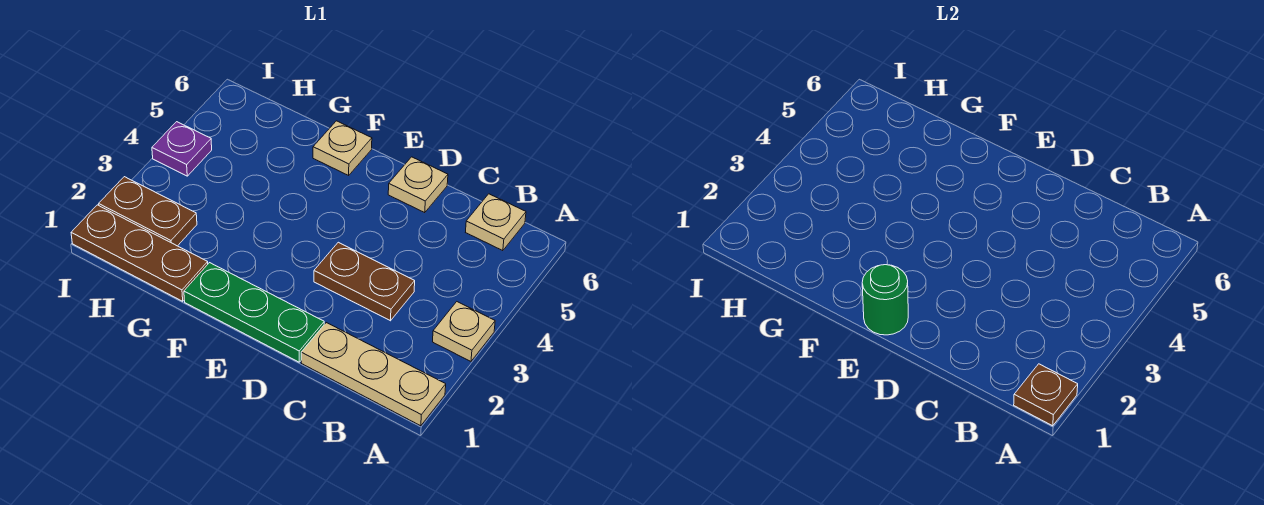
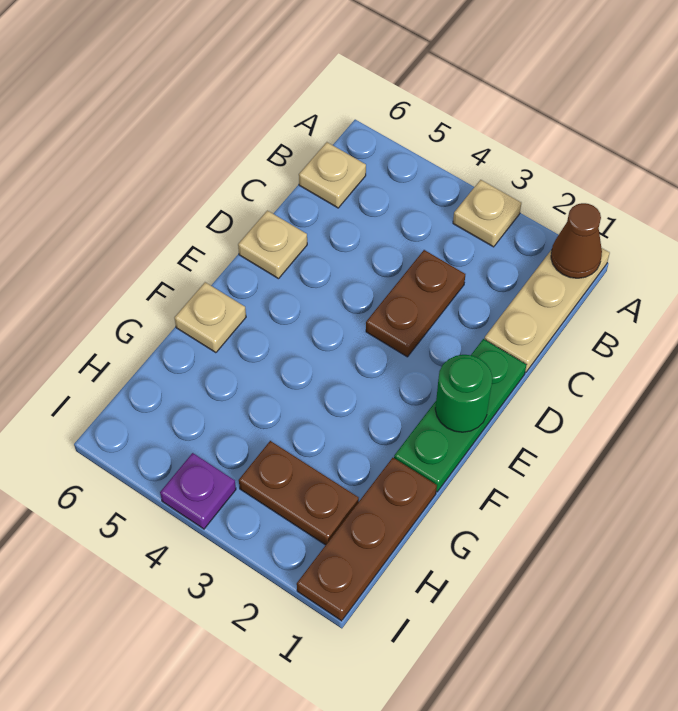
brown plate A1 level 2 -> brown cone A1 level 2
brown plate H2:I2 level 1 -> brown plate H2:H3 level 1

